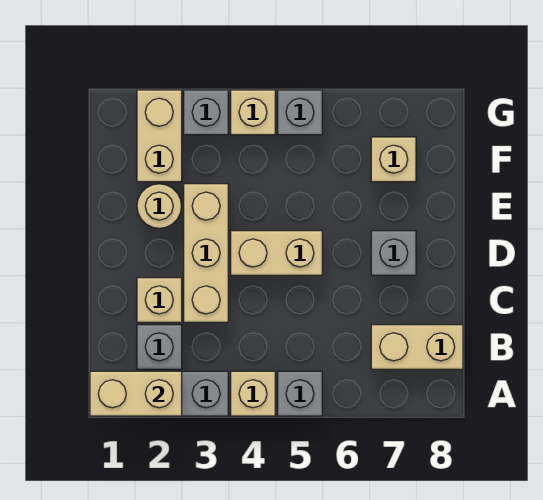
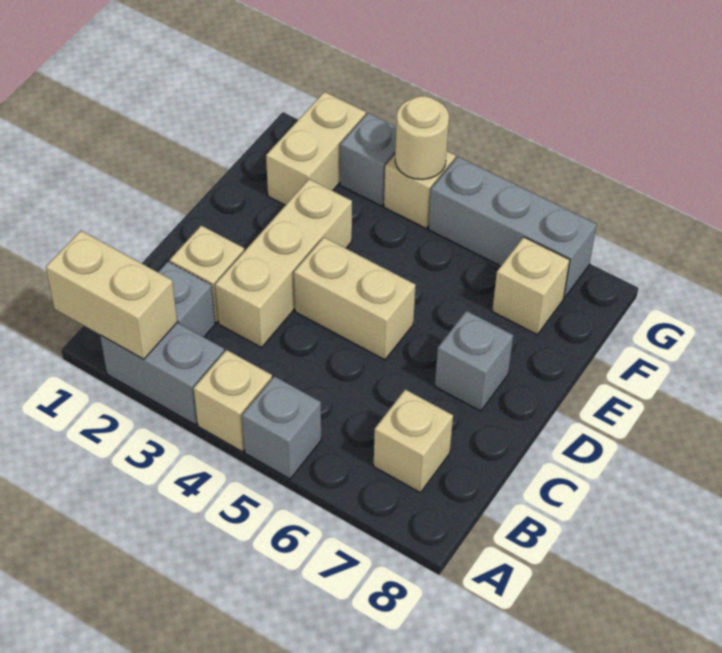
tan brick B7:B8 level 1 -> tan brick B7 level 1
tan round brick E2 level 1 -> tan round brick G4 level 2
grey brick G5 level 1 -> grey brick G5:G7 level 1

